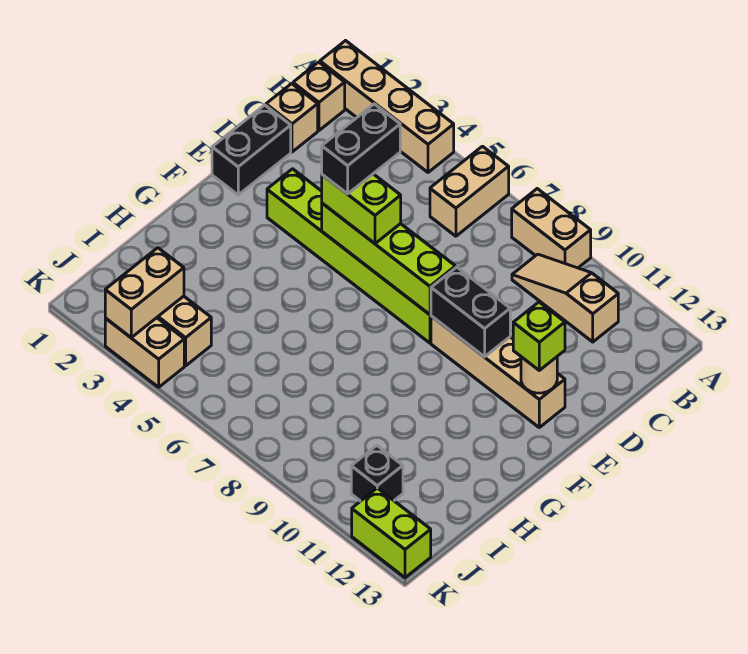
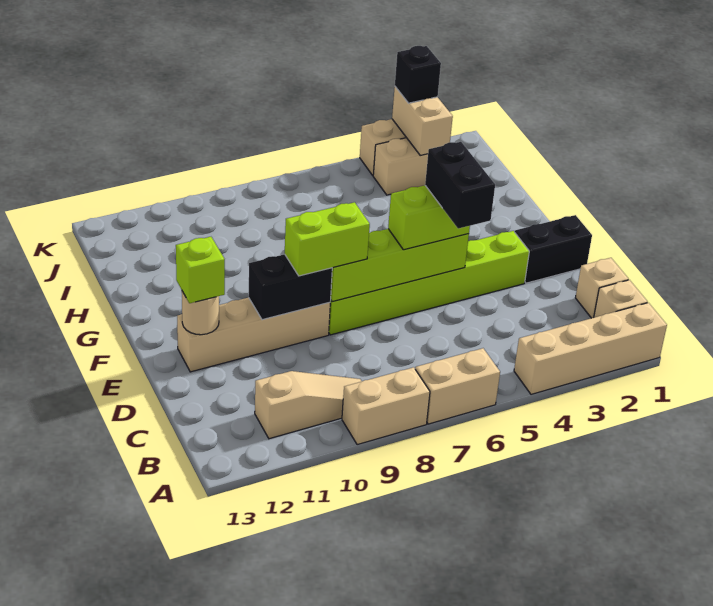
tan brick A6:B6 level 1 -> tan brick A6:A7 level 1
black brick D1:E1 level 1 -> black brick E1:E2 level 1
black brick J11 level 1 -> black brick K3 level 3
lime brick K12:K13 level 1 -> lime brick E8:E9 level 3

